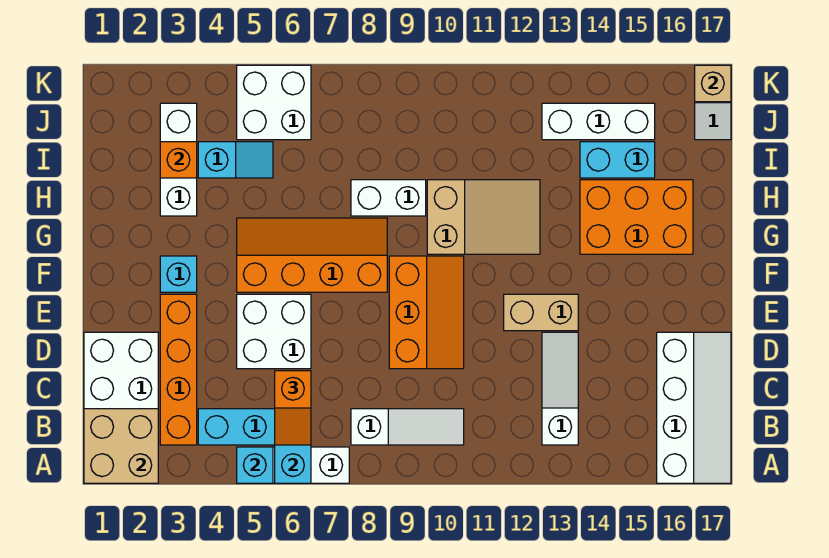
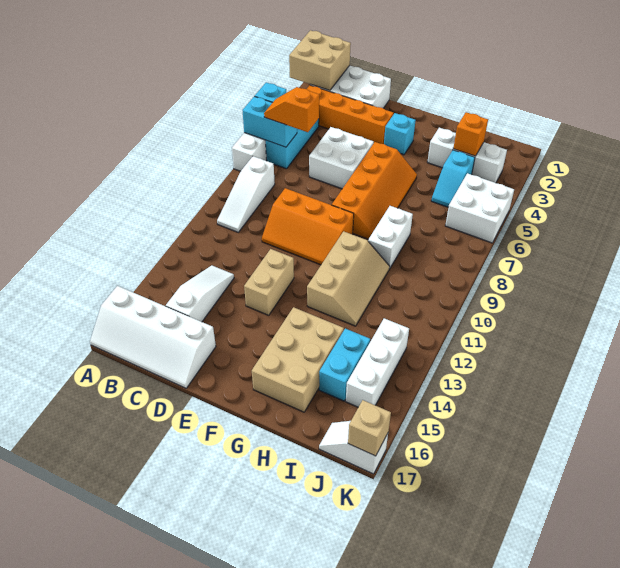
white slope B13:D13 level 1 top B -> white slope C13:C15 level 1 top 15
tan slope G10:H12 level 1 top 10 -> tan slope G10:H12 level 1 top G
orange brick G14:H16 level 1 -> tan brick G14:H16 level 1

